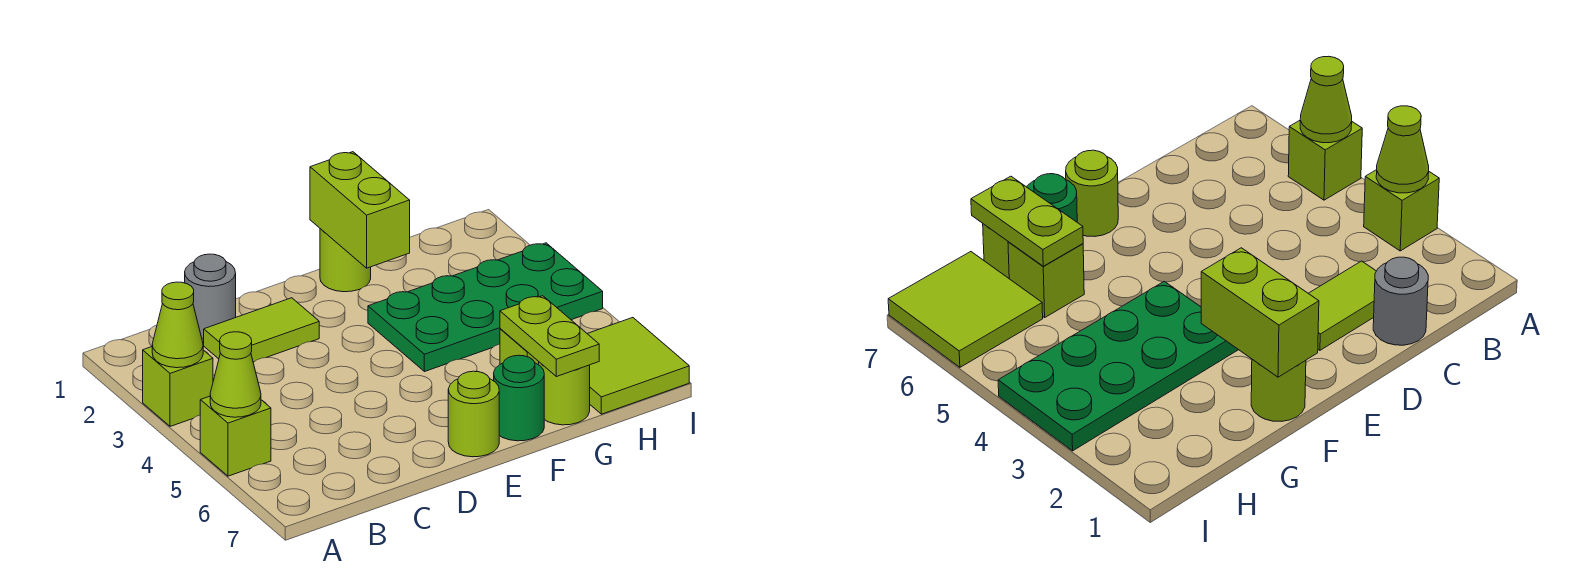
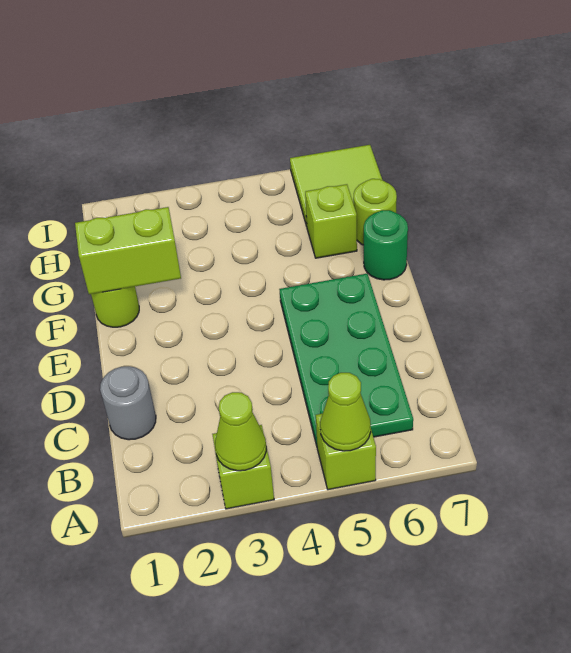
lime tile C2:D2 level 1 -> none
lime round brick E7 level 1 -> none
green plate F3:I4 level 1 -> green plate B5:E6 level 1
lime plate G6:G7 level 2 -> none

